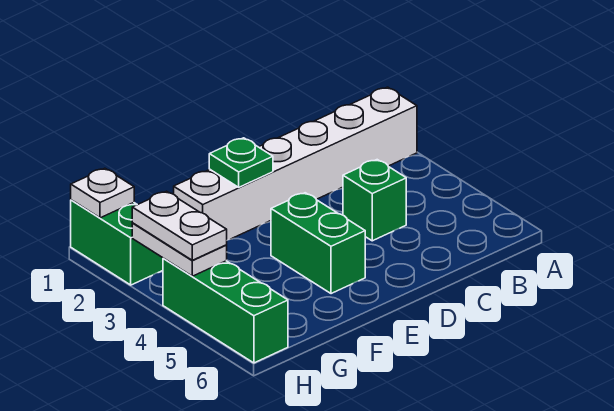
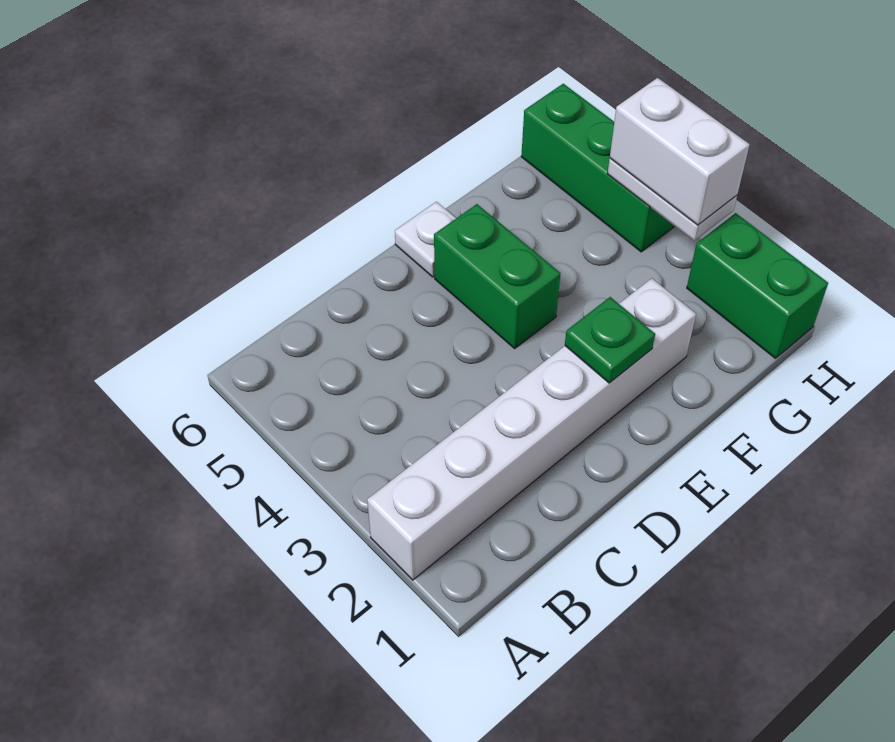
green brick C4 level 1 -> none
white plate H1 level 2 -> white plate E6 level 1
white plate H3:H4 level 3 -> white brick H3:H4 level 3

